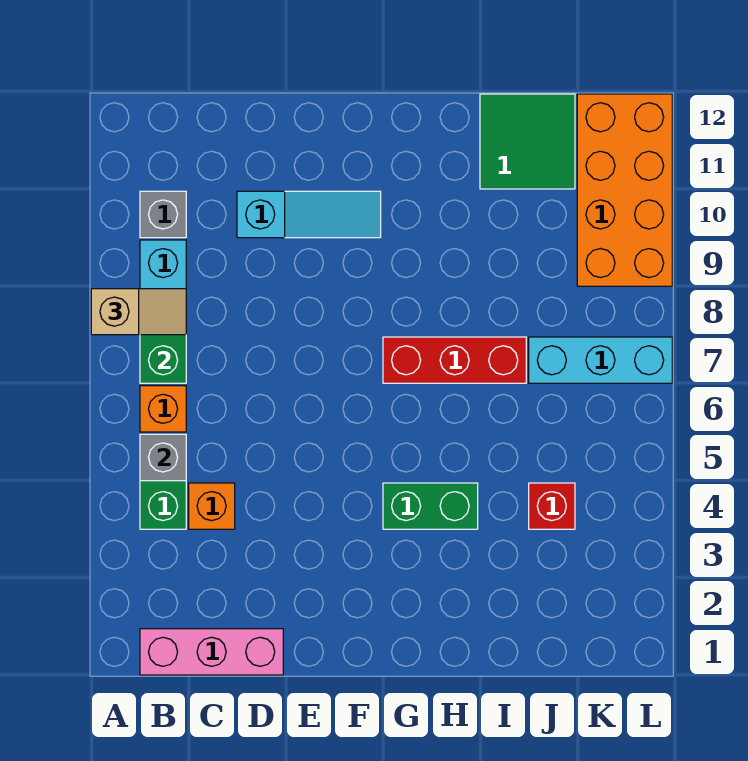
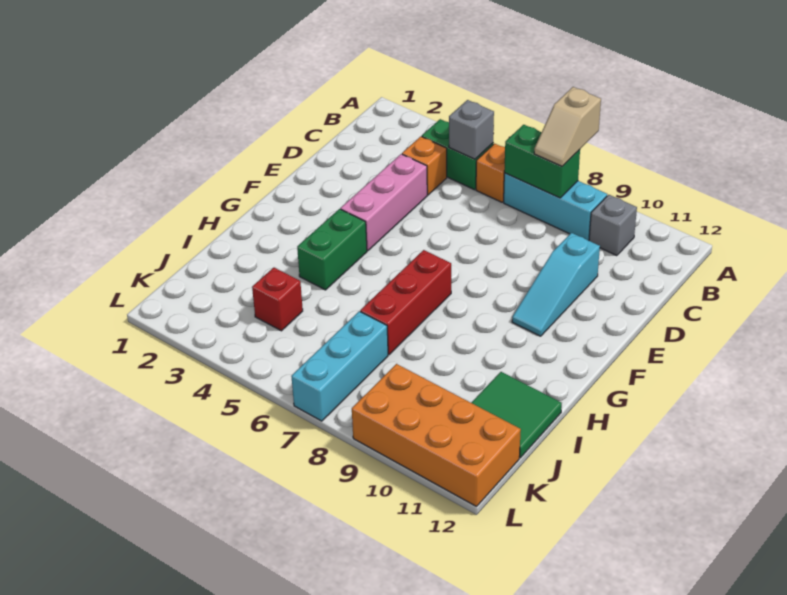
pink brick B1:D1 level 1 -> pink brick D4:F4 level 1

